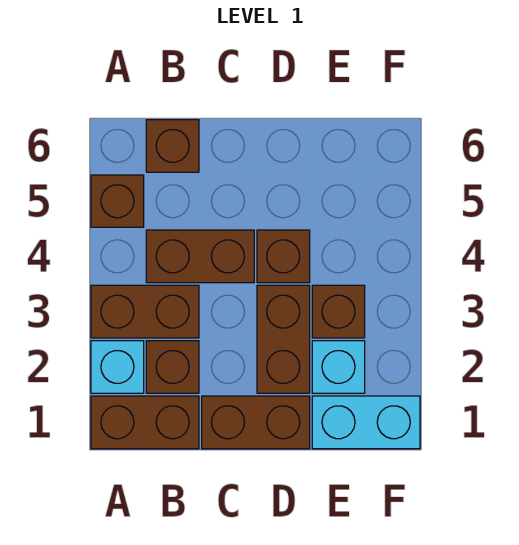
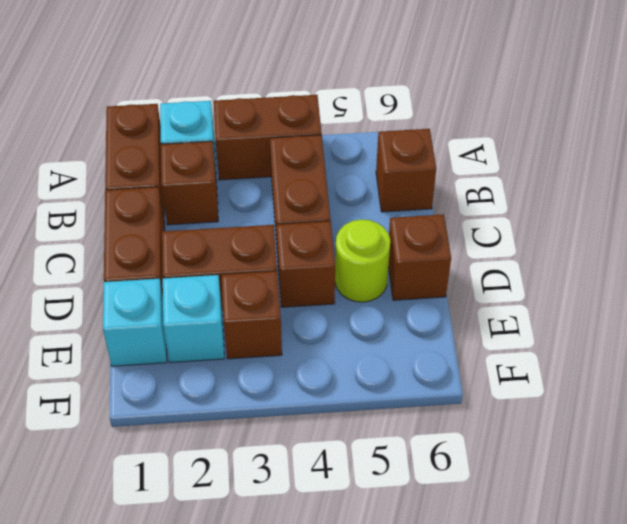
brown brick A3:B3 level 1 -> brown brick A3:A4 level 1
brown brick A5 level 1 -> brown brick D6 level 1
none -> lime round brick D5 level 1
cyan brick E1:F1 level 1 -> cyan brick E1 level 1

